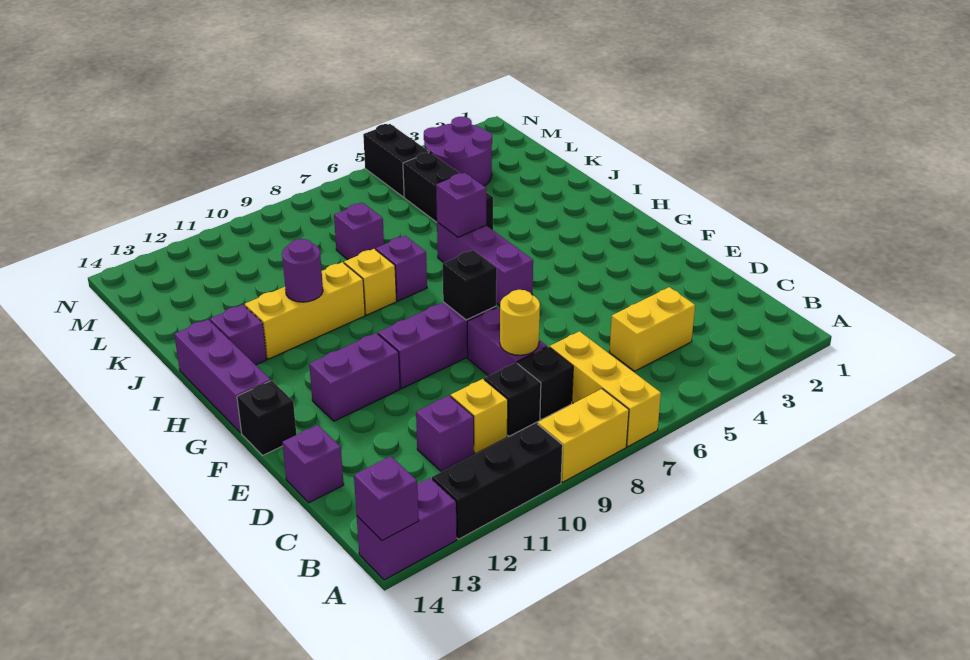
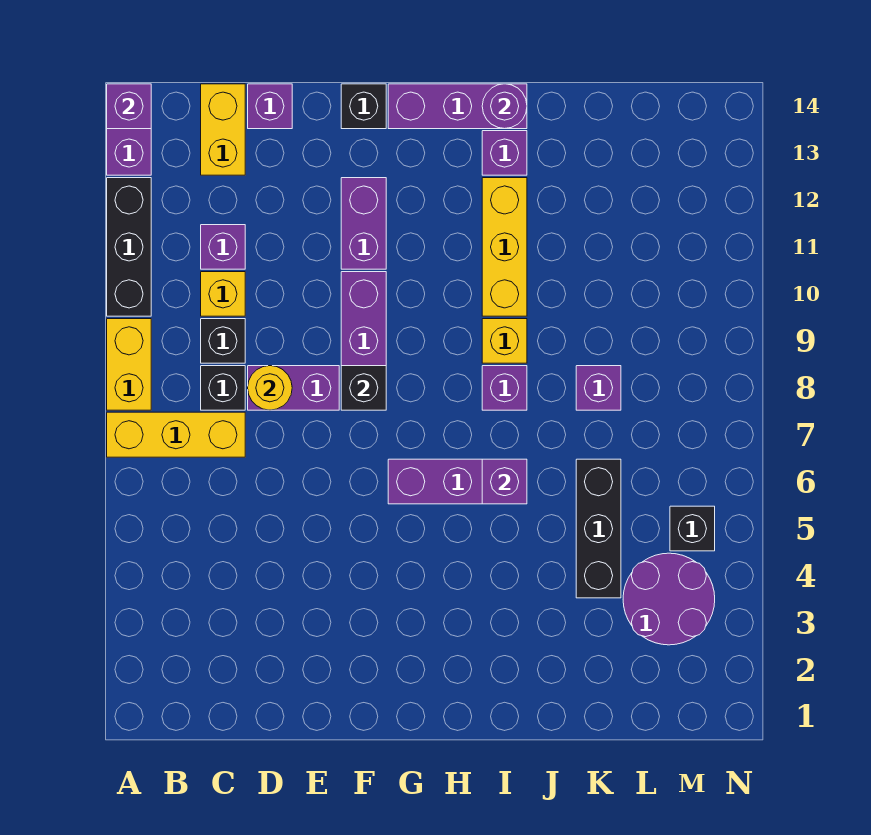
yellow brick C4:C5 level 1 -> yellow brick C13:C14 level 1
purple round brick I11 level 2 -> purple round brick I14 level 2
black brick J5:L5 level 1 -> black brick K4:K6 level 1
black brick M5:N5 level 1 -> black brick M5 level 1

